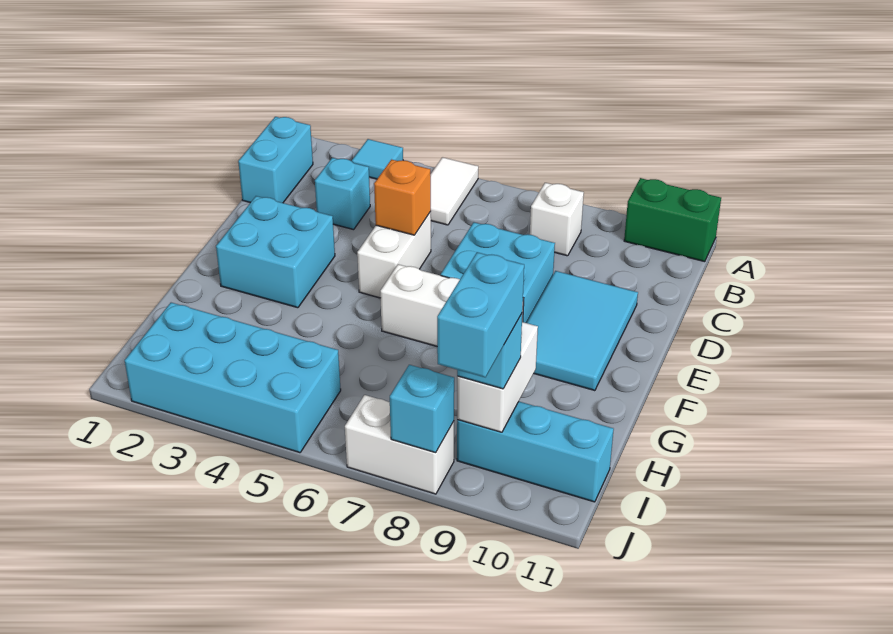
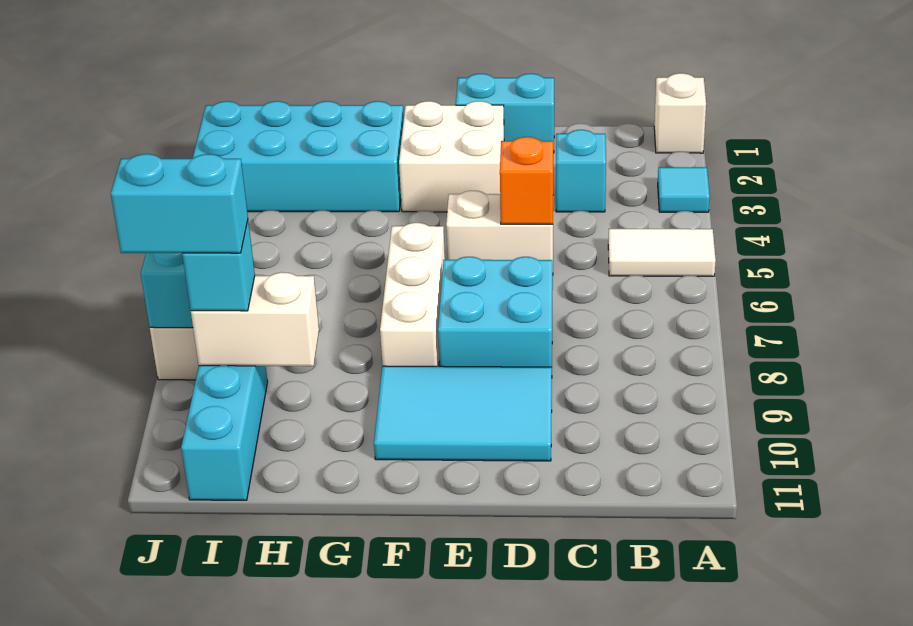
green brick A10:A11 level 1 -> none
cyan brick B1:C1 level 1 -> cyan brick D1:E1 level 1
white brick B8 level 1 -> white brick A1 level 1
cyan brick E2:F3 level 1 -> white brick E2:F3 level 1
cyan brick I2:J5 level 1 -> cyan brick G2:J3 level 1

